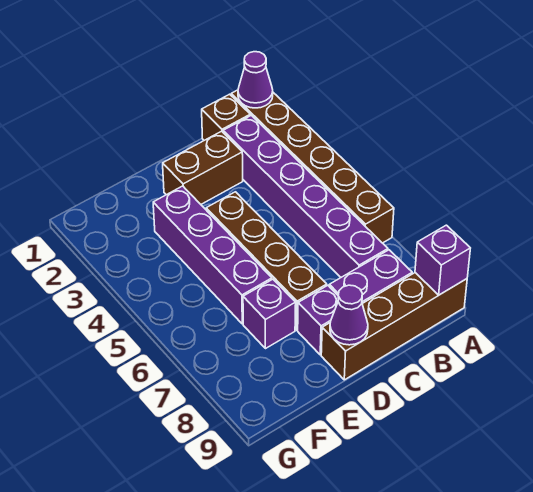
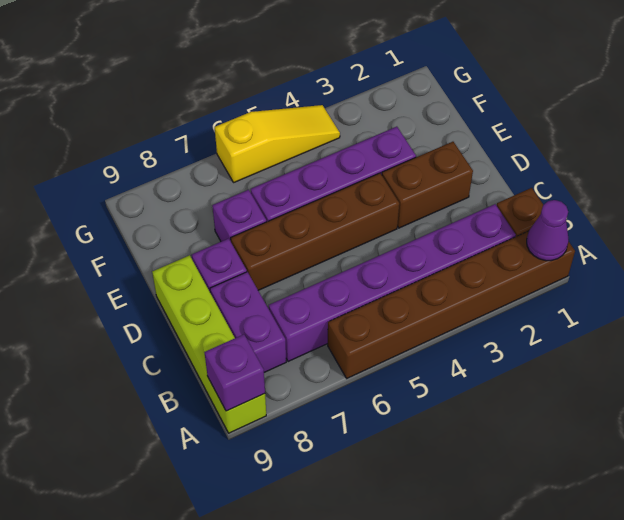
brown brick A9:D9 level 1 -> lime brick A9:D9 level 1
brown brick C2:D2 level 1 -> brown brick D2:D3 level 1
purple cone D9 level 2 -> none
none -> yellow slope G4:G6 level 1 top 6

